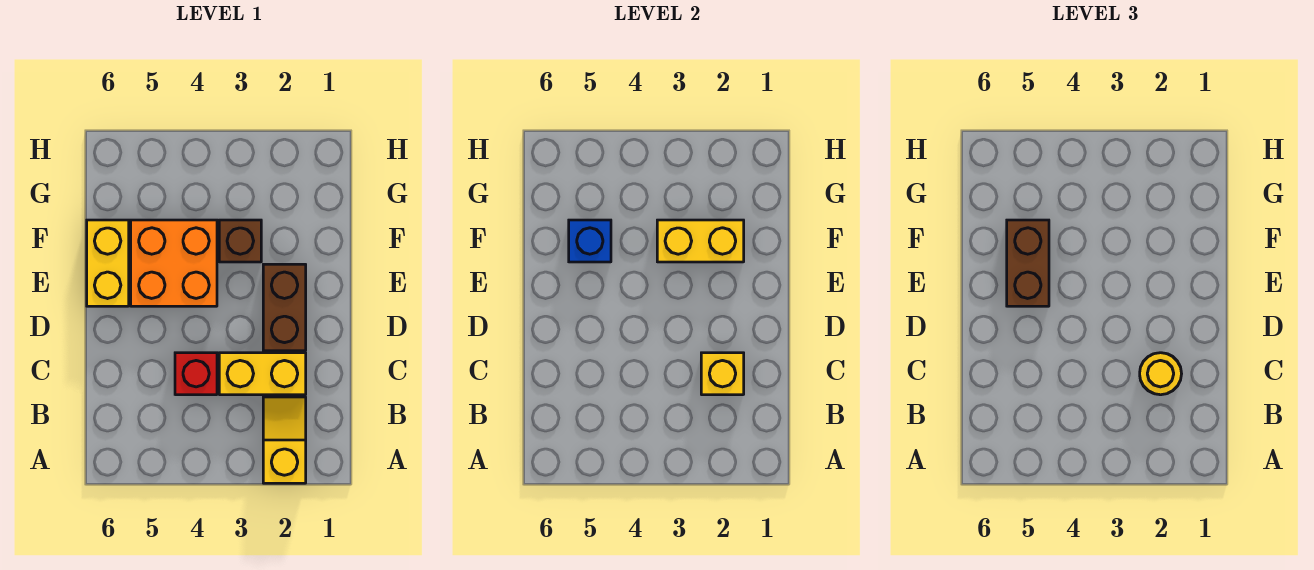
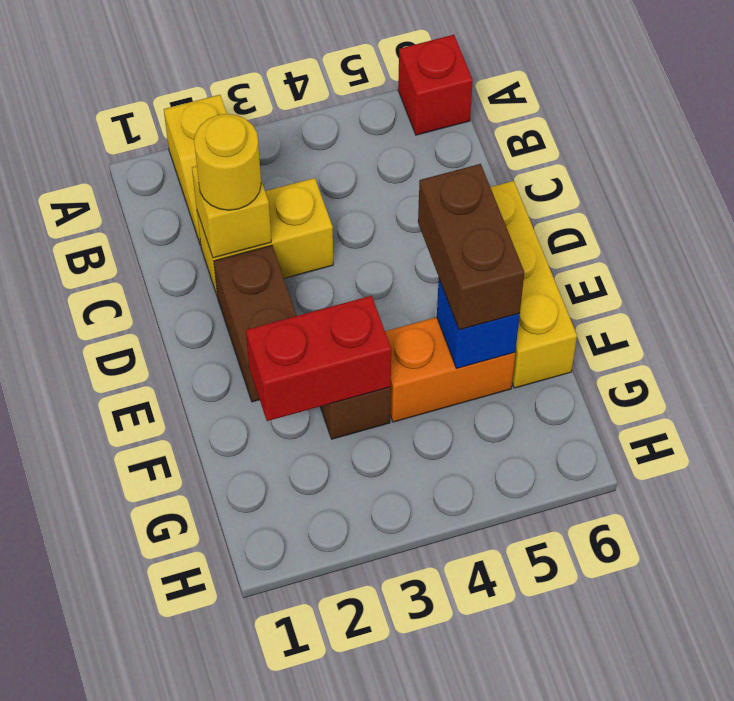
red brick C4 level 1 -> red brick A6 level 1
orange brick E4:F5 level 1 -> orange brick F4:F5 level 1
yellow brick E6:F6 level 1 -> yellow brick D6:F6 level 1
yellow brick F2:F3 level 2 -> red brick F2:F3 level 2

